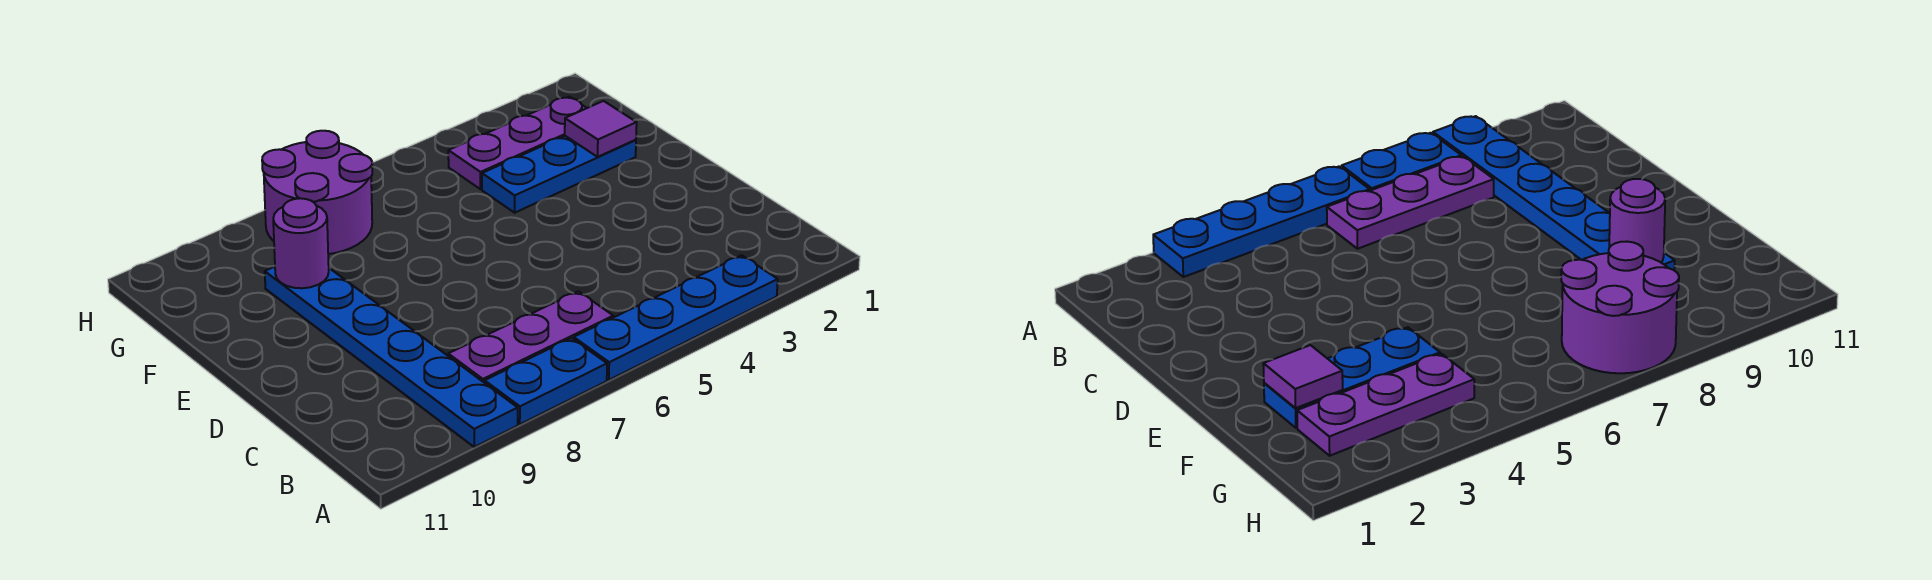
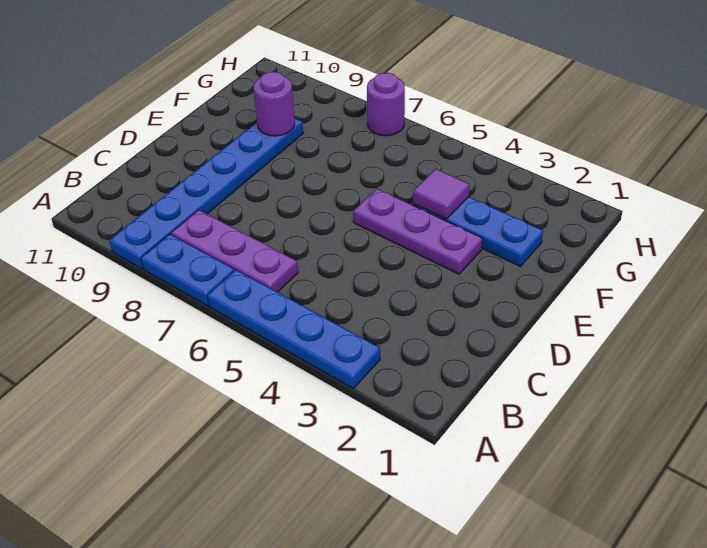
purple tile F2 level 2 -> purple tile F4 level 2
purple plate G2:G4 level 1 -> purple plate E3:E5 level 1
purple round brick G7:H8 level 1 -> purple round brick H7 level 1

